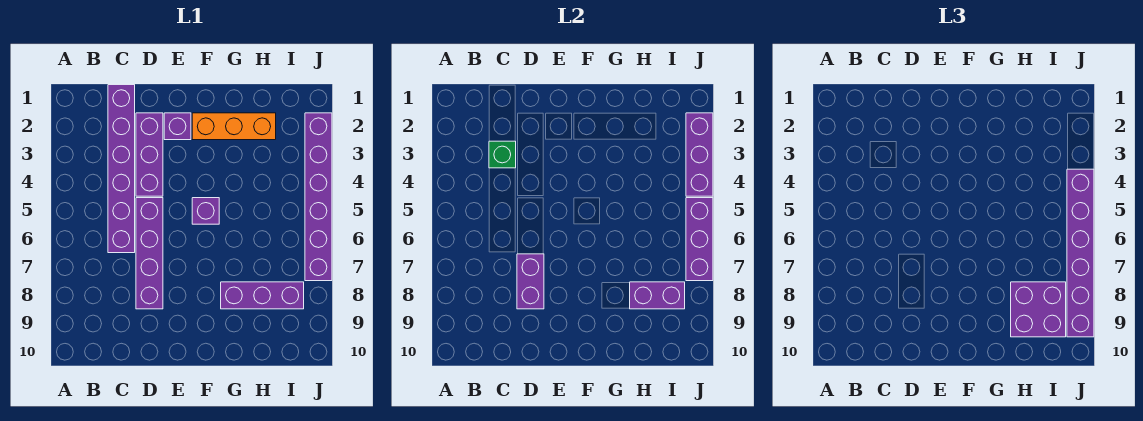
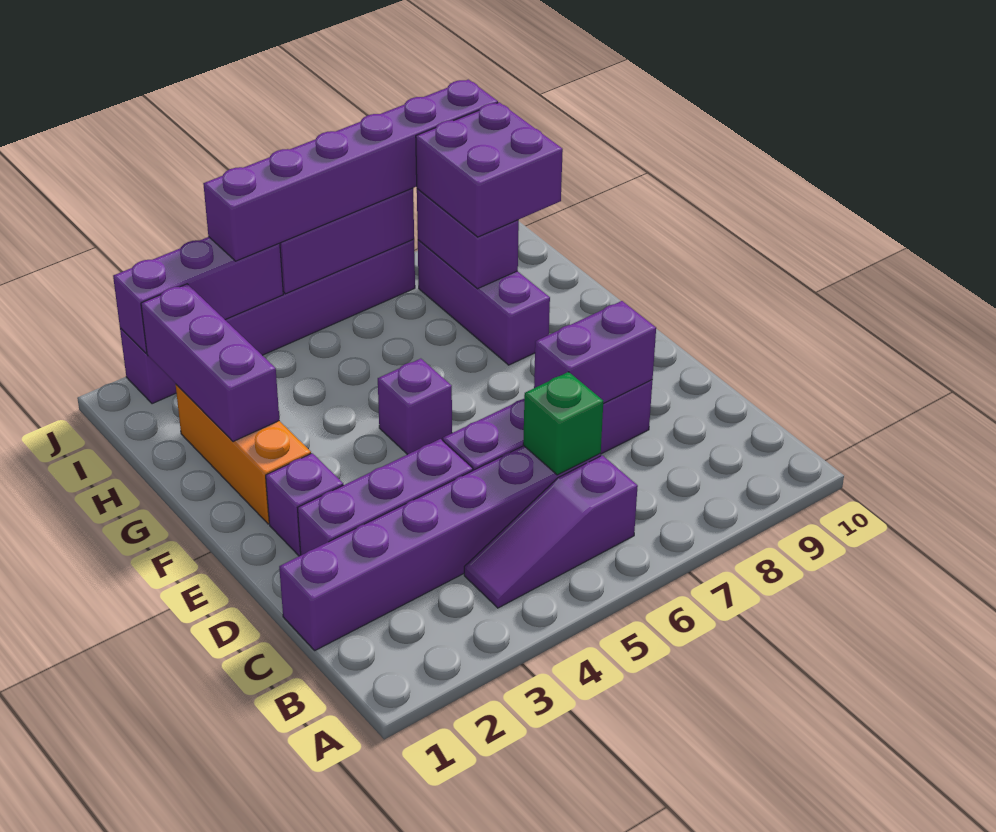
none -> purple slope B4:B6 level 1 top 6
green brick C3 level 2 -> green brick C6 level 2
none -> purple brick G2:I2 level 2

